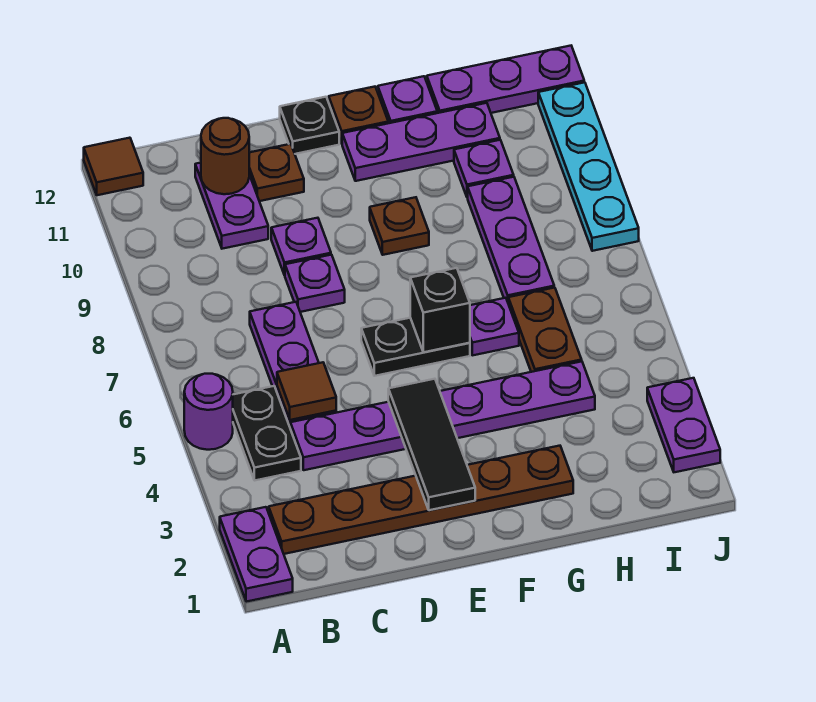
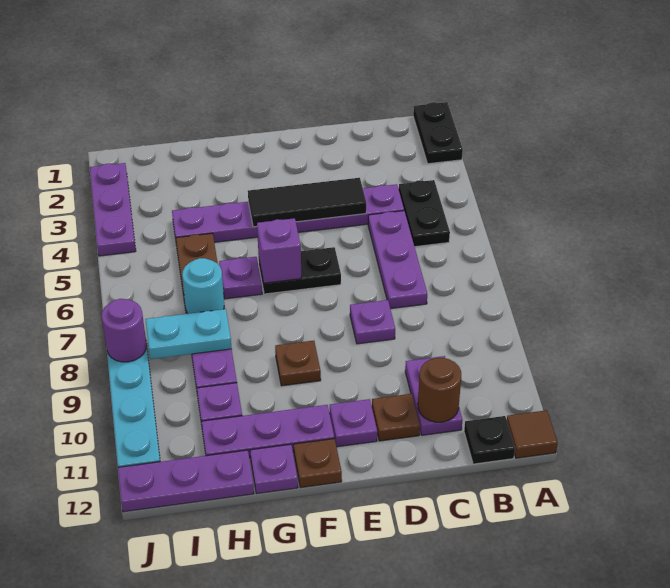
purple plate A1:A2 level 1 -> black plate A1:A2 level 1
purple round brick A5 level 1 -> purple round brick J8 level 2
brown plate B2:G2 level 1 -> none
brown tile C5 level 2 -> none
purple plate D9 level 1 -> purple plate E11 level 1
black tile E2:E4 level 2 -> black tile D4:F4 level 2
black plate E12 level 1 -> black plate B12 level 1
black brick F6 level 2 -> purple brick F6 level 2
none -> cyan round brick H7 level 2
none -> cyan plate H8:I8 level 2
purple plate J2:J3 level 1 -> purple plate J2:J4 level 1

